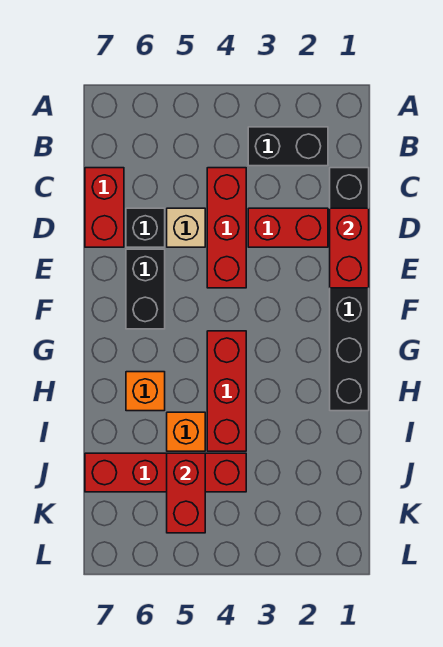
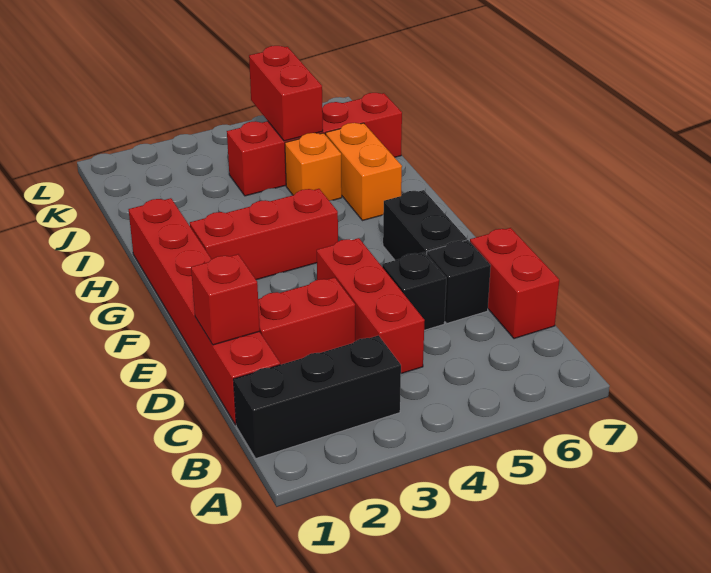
black brick B2:B3 level 1 -> black brick B1:B3 level 1
black brick C1:H1 level 1 -> red brick C1:H1 level 1
red brick D1:E1 level 2 -> red brick D1 level 2
tan brick D5 level 1 -> black brick D5 level 1
red brick G4:I4 level 1 -> red brick G2:G4 level 1
orange brick H6 level 1 -> orange brick H6:I6 level 1

